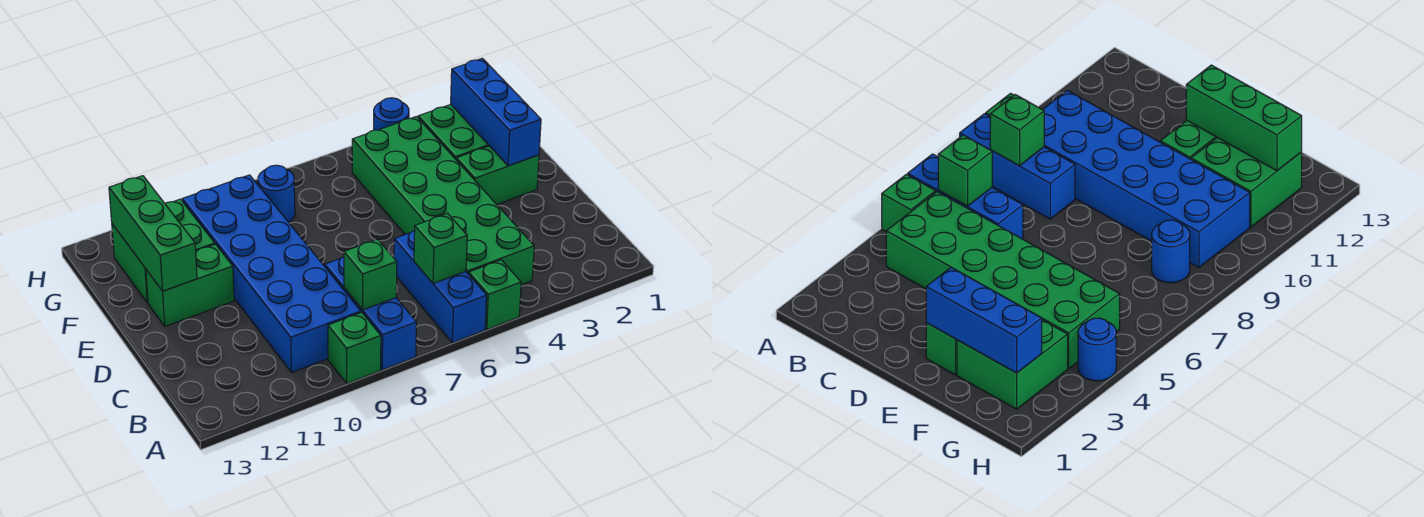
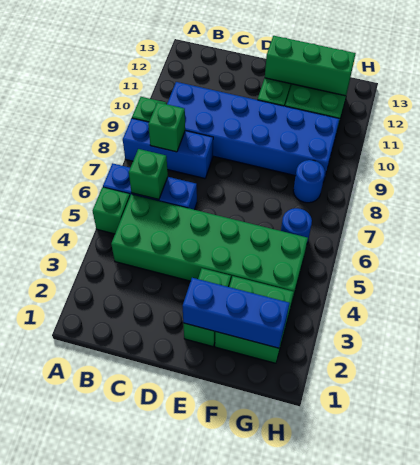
blue round brick H4 level 1 -> blue round brick G6 level 1

